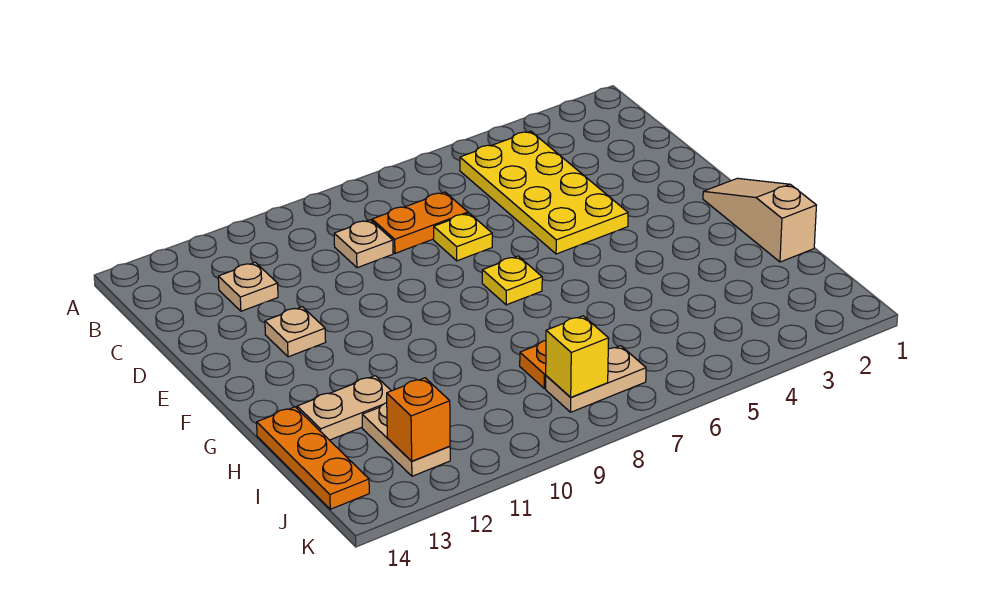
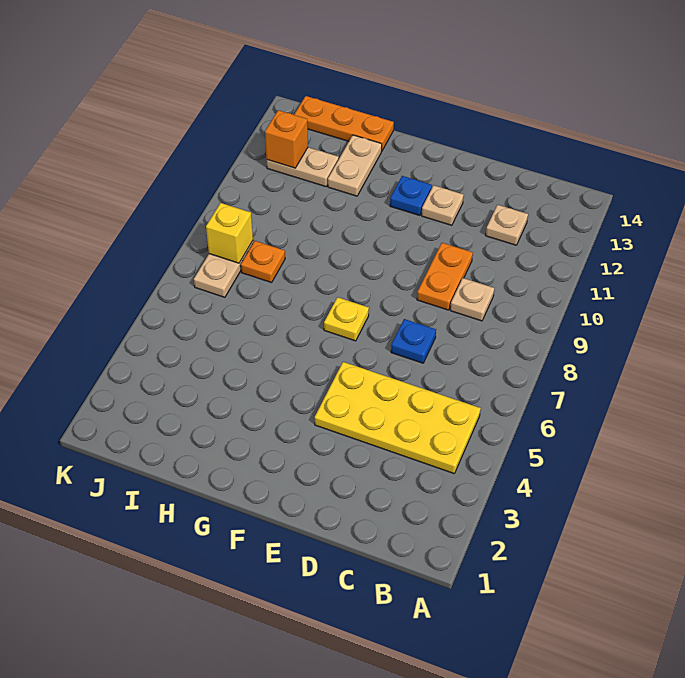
orange plate C7:C8 level 1 -> orange plate D9:D10 level 1
yellow plate D7 level 1 -> blue plate D7 level 1
tan slope F1:H1 level 1 top H -> none
none -> blue plate F12 level 1

